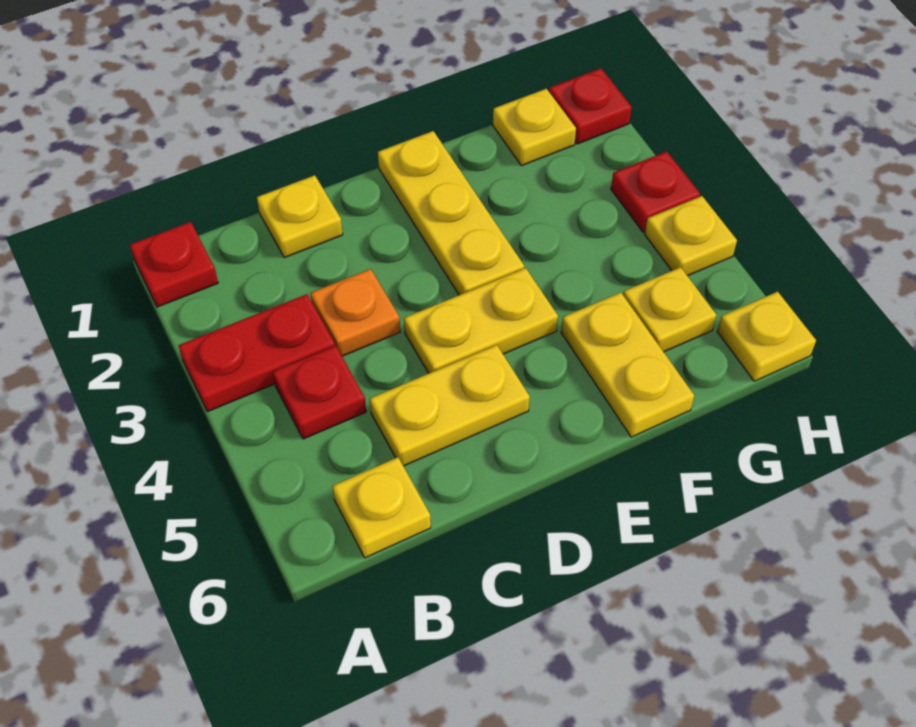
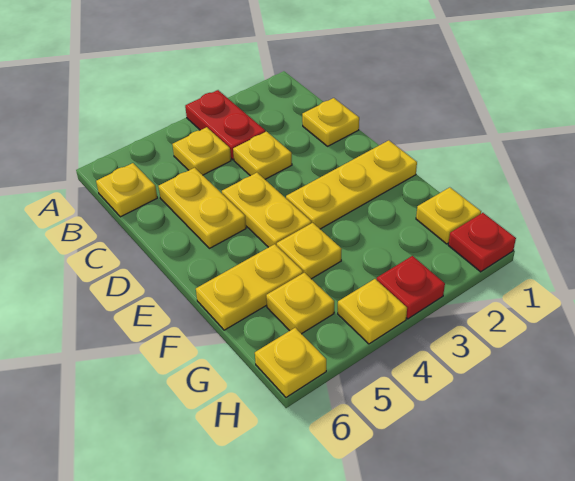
red plate A1 level 1 -> none
red plate B4 level 1 -> yellow plate B4 level 1
orange plate C3 level 1 -> yellow plate C3 level 1
none -> yellow plate F4 level 1

